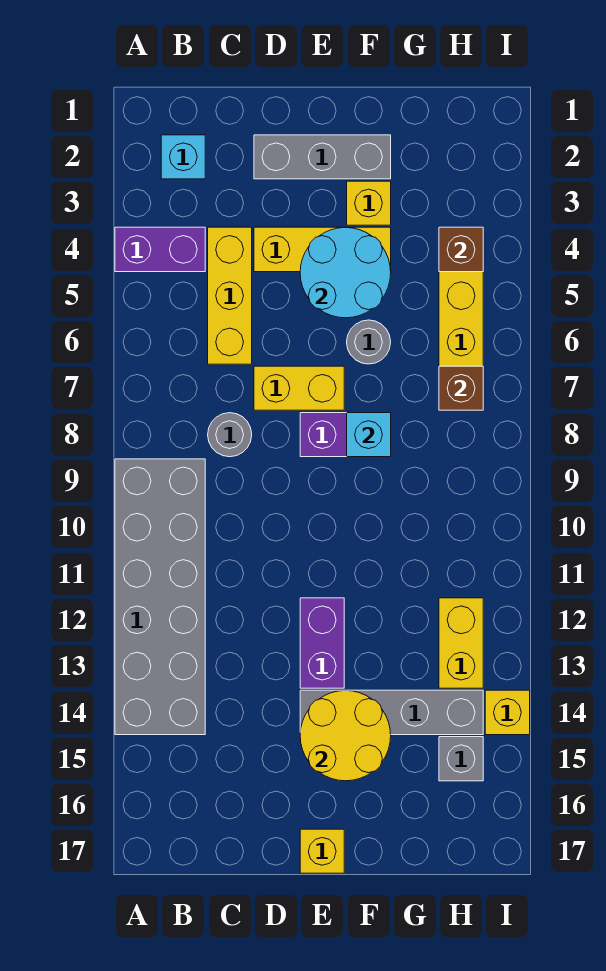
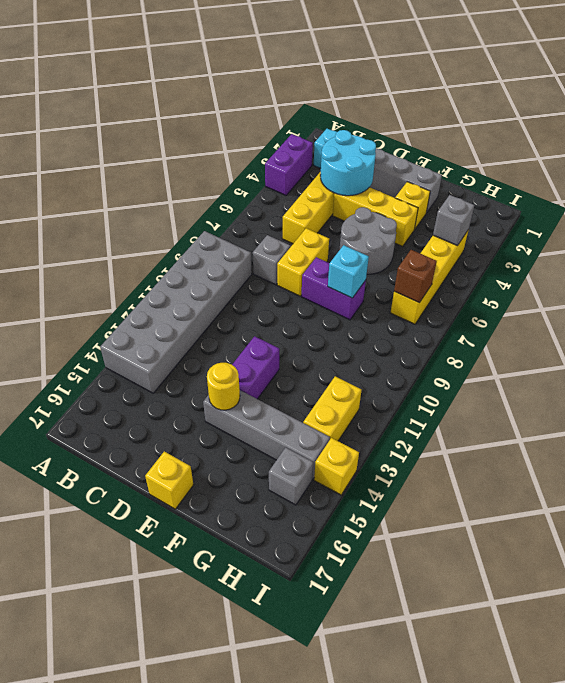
purple brick A4:B4 level 1 -> purple brick A3:A4 level 1
grey round brick C8 level 1 -> grey brick C8 level 1
yellow brick D7:E7 level 1 -> yellow brick D7:D8 level 1
cyan round brick E4:F5 level 2 -> cyan round brick C3:D4 level 2
yellow round brick E14:F15 level 2 -> yellow round brick E14 level 2
grey round brick F6 level 1 -> grey round brick E5:F6 level 1
brown brick H4 level 2 -> grey brick H4 level 2

